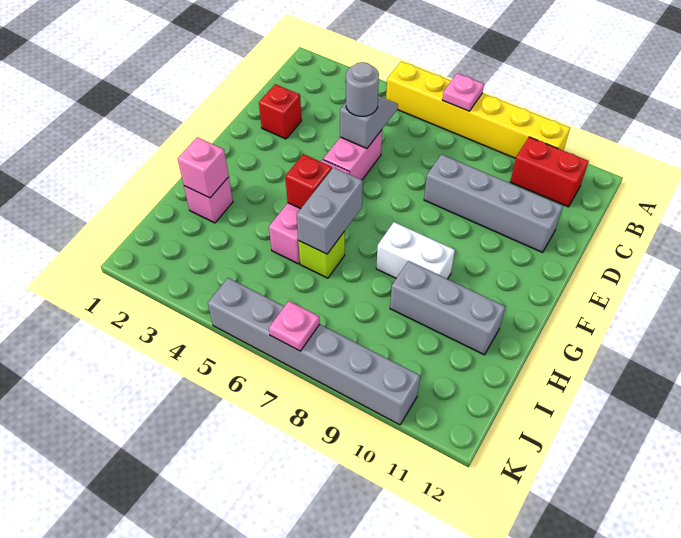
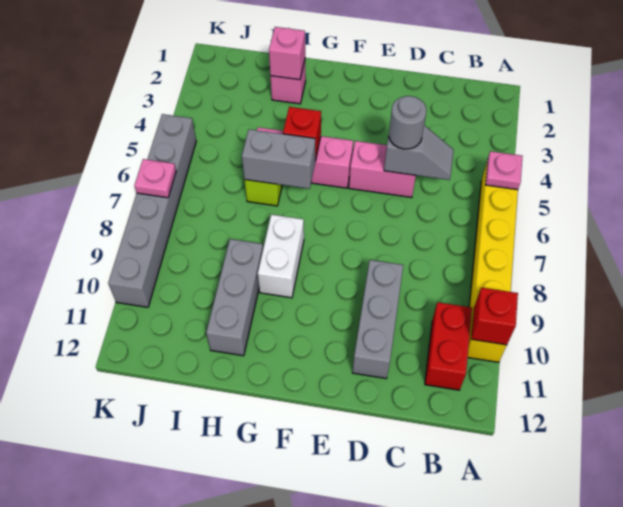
pink plate A7 level 2 -> pink plate A5 level 2
red brick D2 level 1 -> red brick A10 level 2
grey brick D8:D11 level 1 -> grey brick D9:D11 level 1

